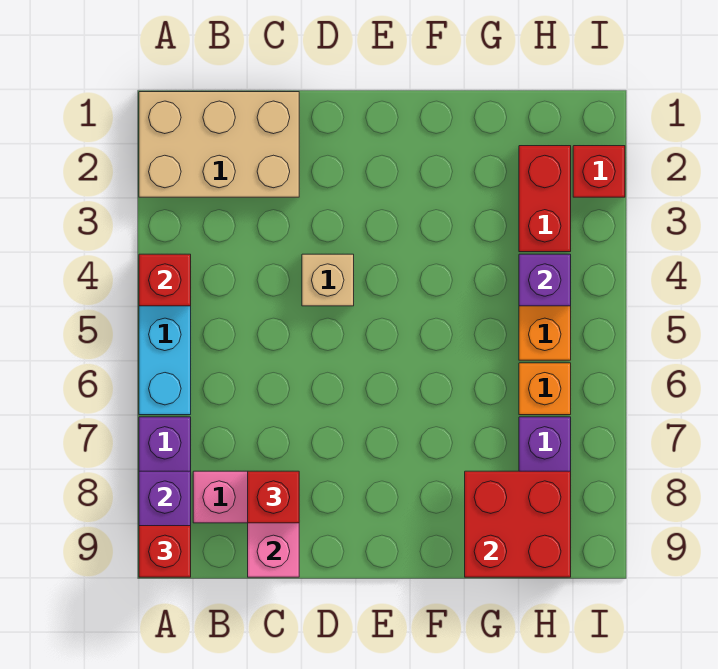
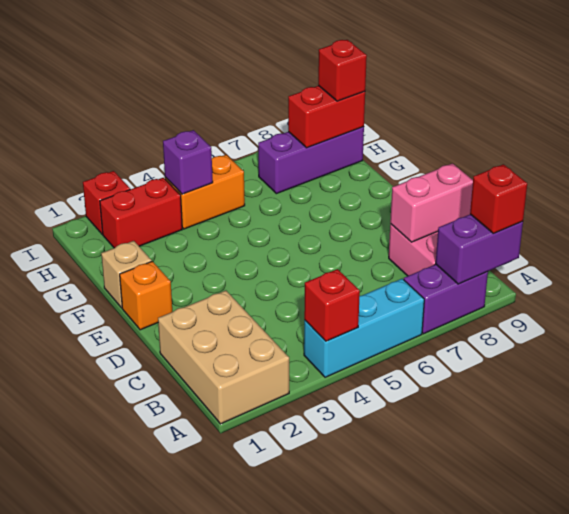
red brick C8 level 3 -> red brick H9 level 3
tan brick D4 level 1 -> tan brick F1 level 1
red brick G8:H9 level 2 -> red brick H8:H9 level 2
orange brick H6 level 1 -> orange brick E1 level 1

